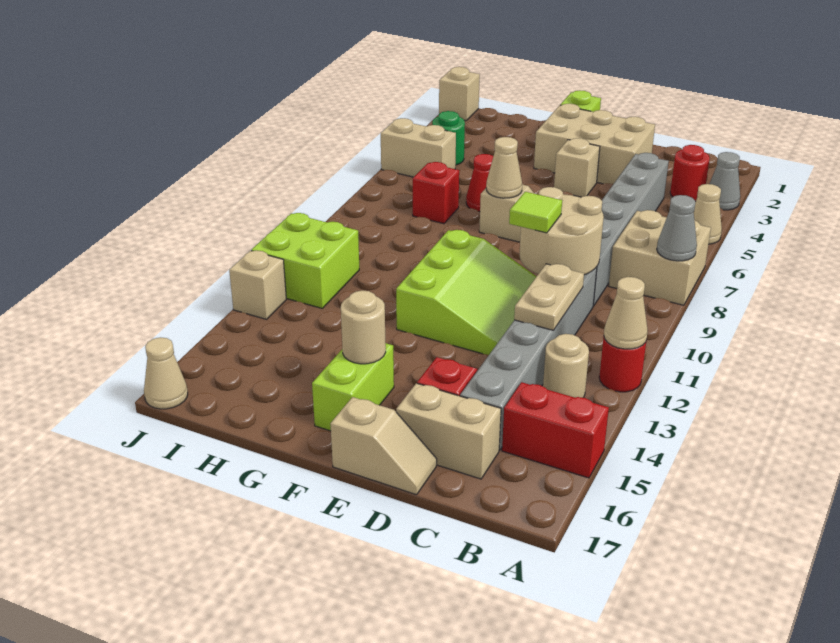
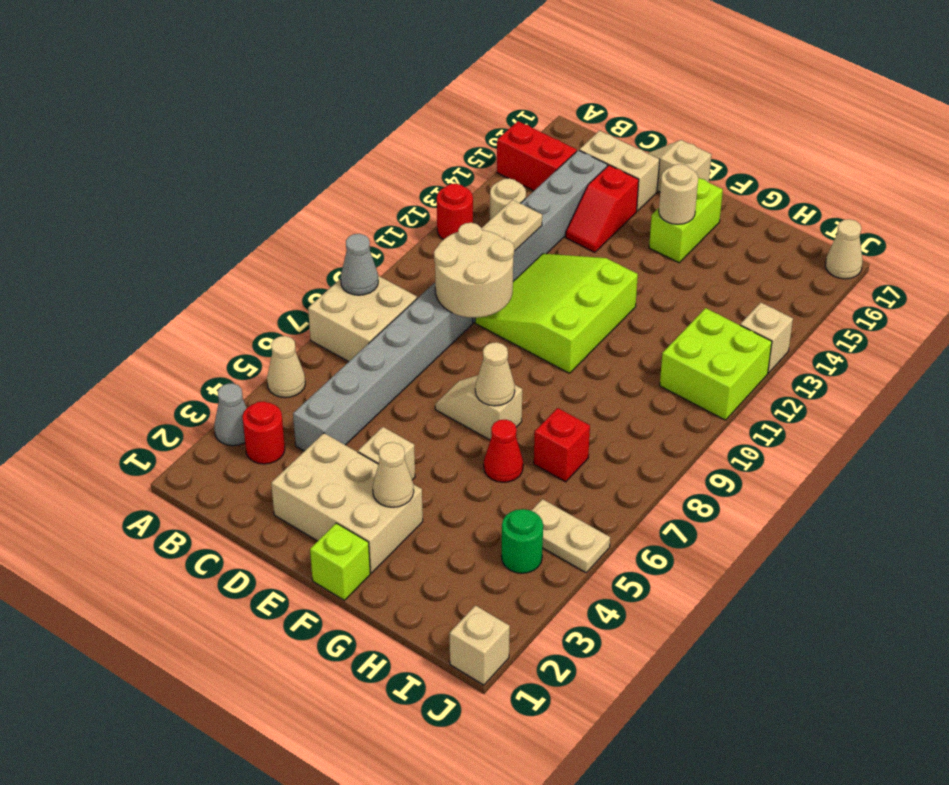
tan cone A12 level 2 -> tan cone F3 level 2
lime tile D10 level 3 -> none
tan brick I5:J5 level 1 -> tan plate I5:J5 level 1

